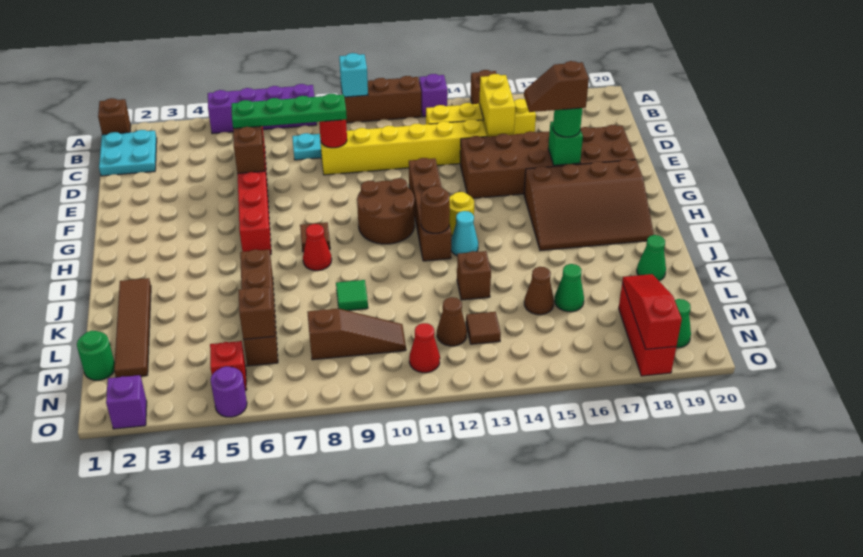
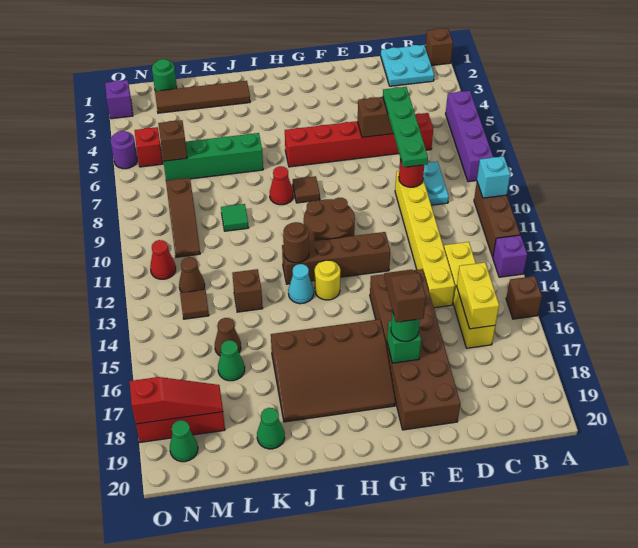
yellow brick C15:D15 level 2 -> yellow brick C15:C16 level 2
brown slope G16:I19 level 1 top G -> brown slope G16:J18 level 1 top 16
brown brick J6:M6 level 1 -> green brick J6:M6 level 1

